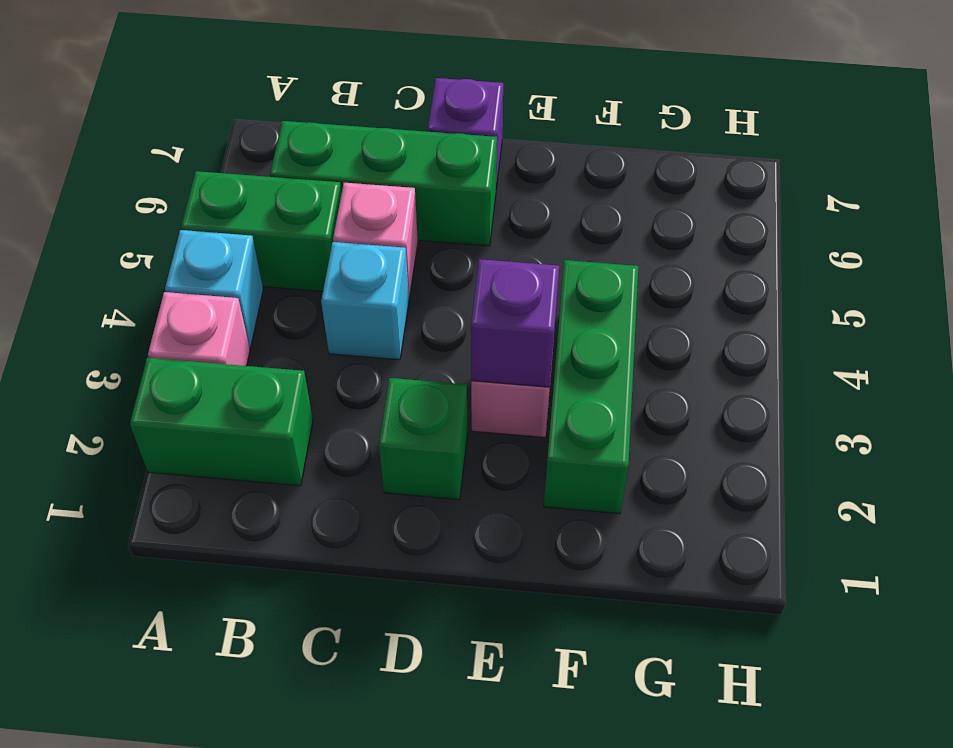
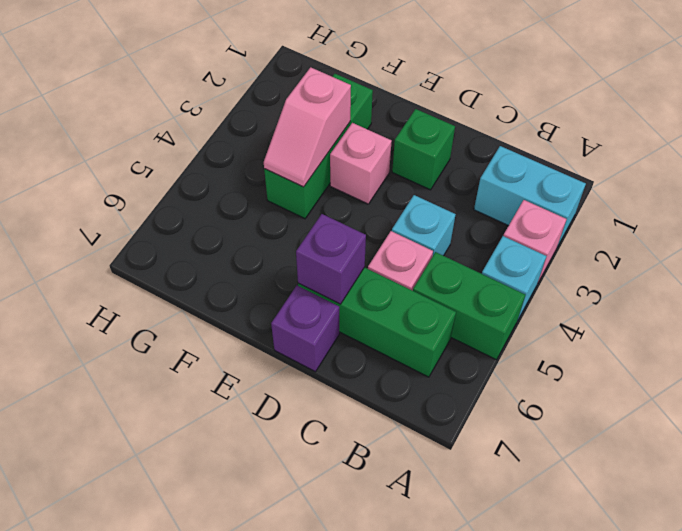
green brick A2:B2 level 1 -> cyan brick A2:B2 level 1
purple brick E3 level 2 -> purple brick D6 level 2
none -> pink slope F3:F4 level 2 top 3

